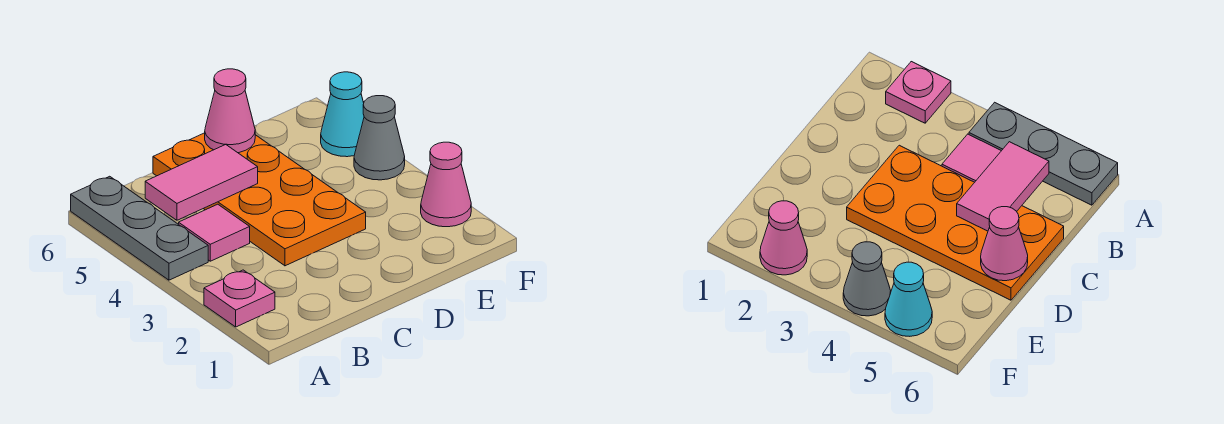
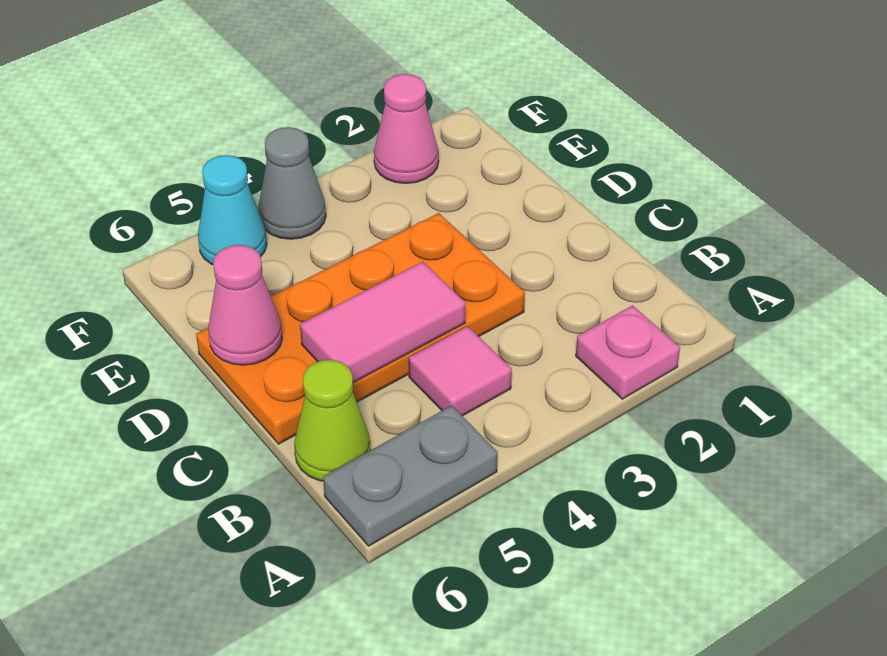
grey plate A4:A6 level 1 -> grey plate A5:A6 level 1
pink tile B5:C5 level 2 -> pink tile C4:C5 level 2
none -> lime cone B6 level 1

